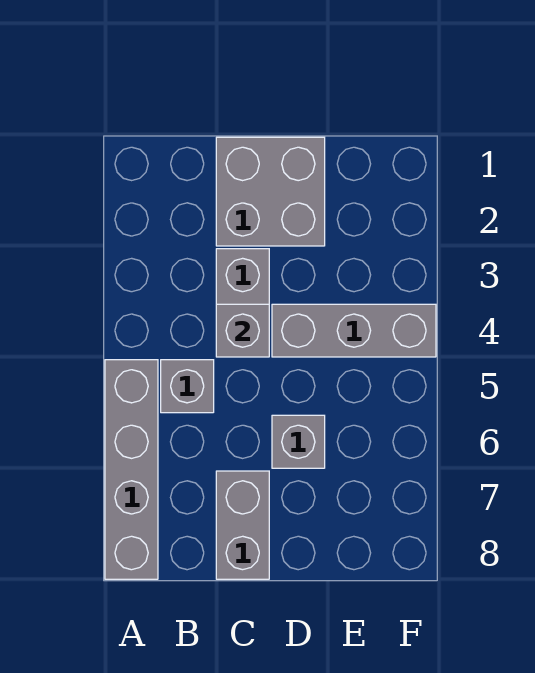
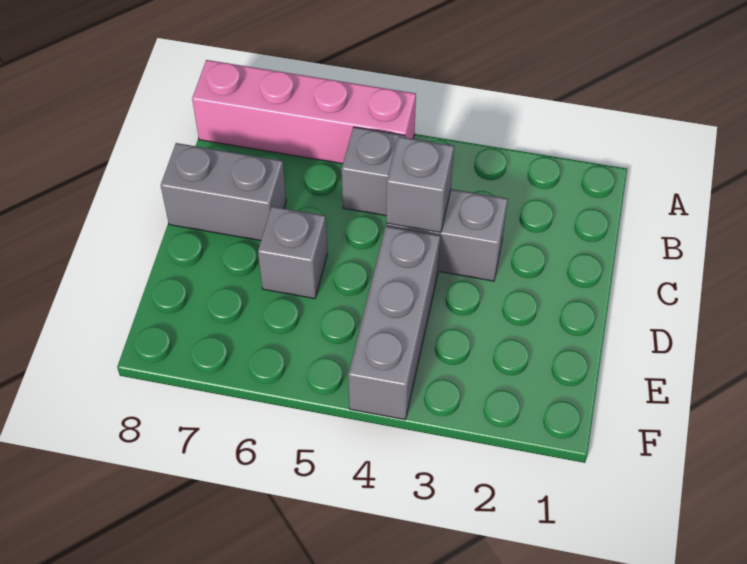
grey brick A5:A8 level 1 -> pink brick A5:A8 level 1
grey brick C1:D2 level 1 -> none

